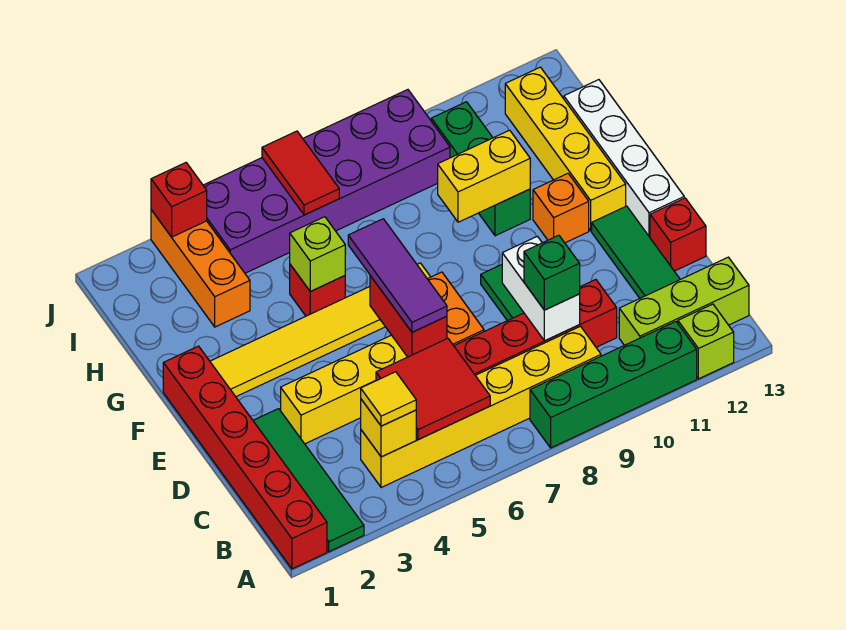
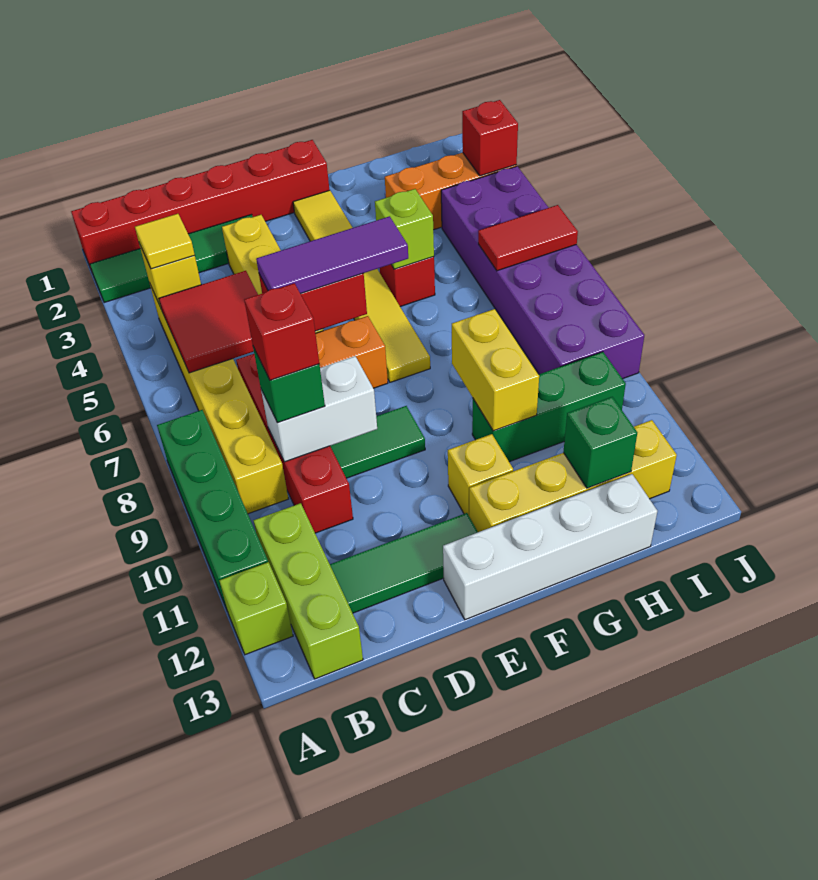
red brick D13 level 1 -> red brick C9 level 4
orange brick F11 level 1 -> yellow brick F11 level 1
none -> green brick H12 level 2

